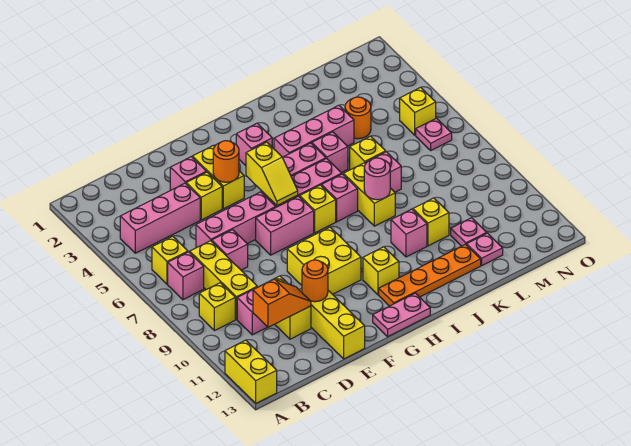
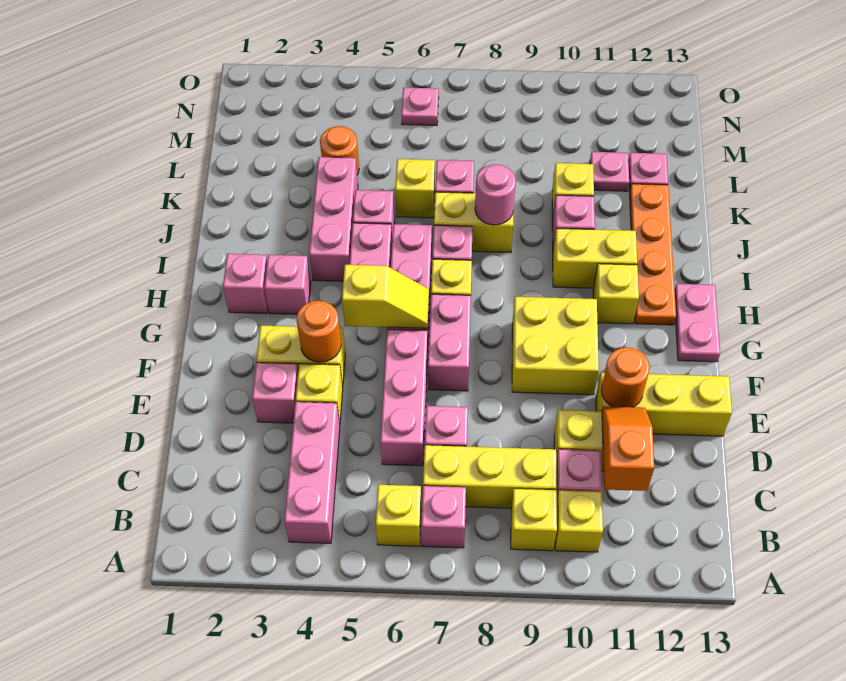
yellow brick A12:A13 level 1 -> yellow brick I10:I11 level 1
none -> pink brick H2 level 1
yellow brick N5 level 1 -> yellow brick B10 level 1

